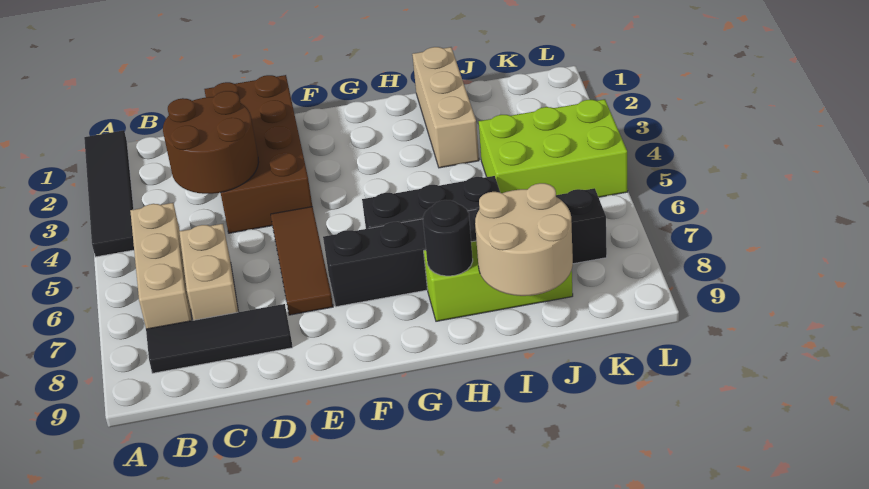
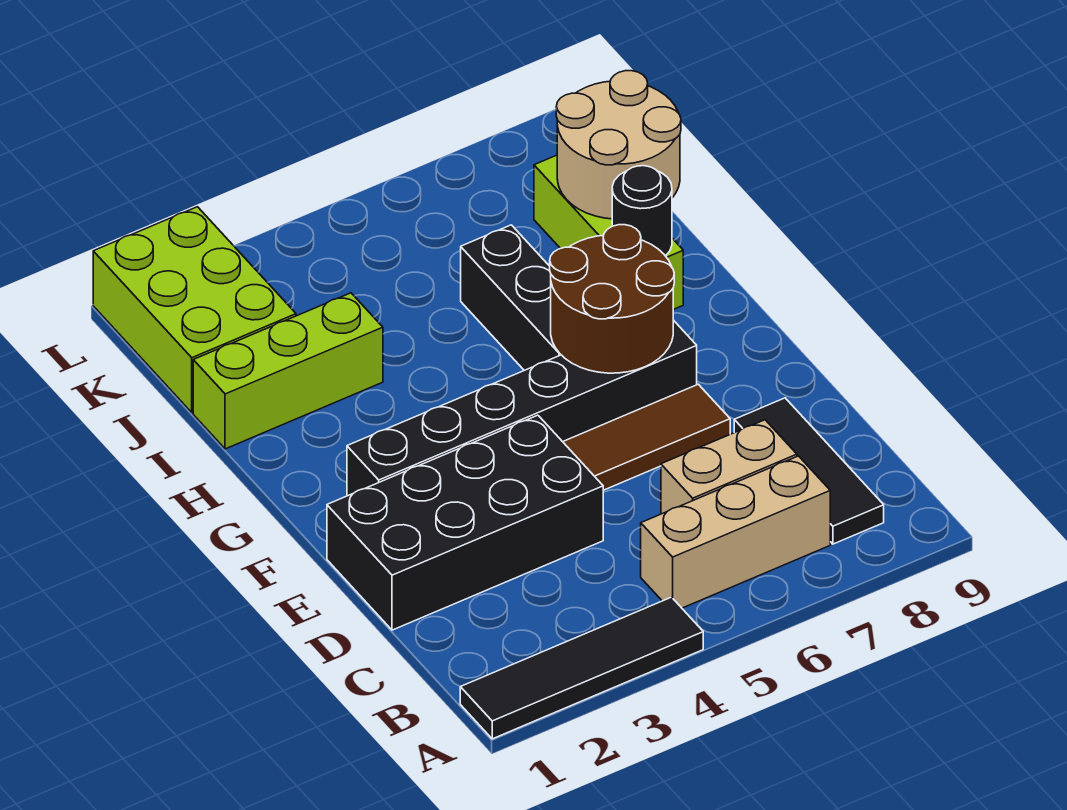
brown round brick C3:D4 level 2 -> brown round brick F6:G7 level 2
brown brick D1:E4 level 1 -> black brick D1:E4 level 1
black brick F7:K7 level 1 -> black brick F2:F7 level 1
tan brick I1:I3 level 1 -> lime brick I1:I3 level 1
lime brick J4:L5 level 1 -> lime brick J1:L2 level 1

